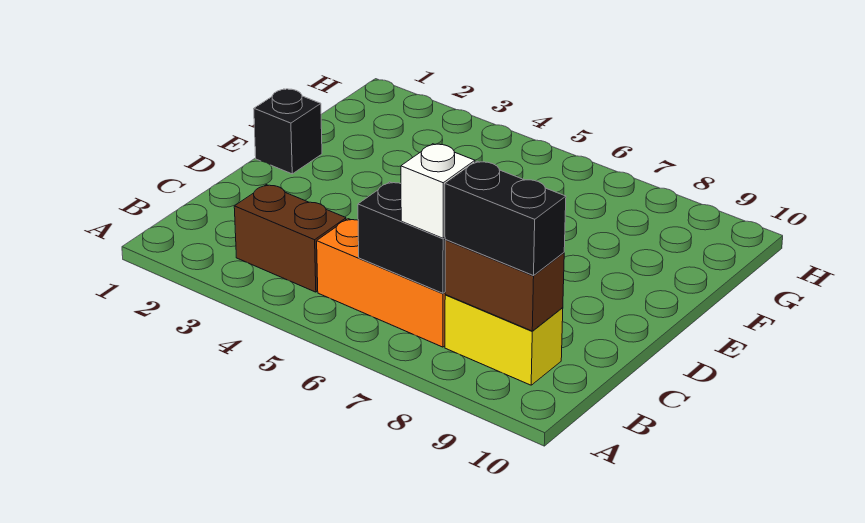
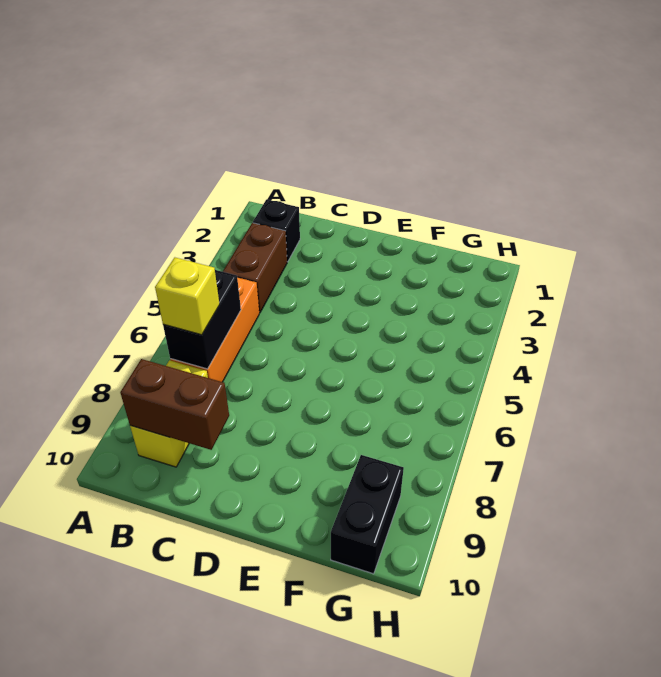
white brick B7 level 3 -> yellow brick B7 level 3
brown brick B8:B9 level 2 -> brown brick B9:C9 level 2
black brick B8:B9 level 3 -> black brick G9:G10 level 1
black brick E1 level 1 -> black brick B2 level 1

